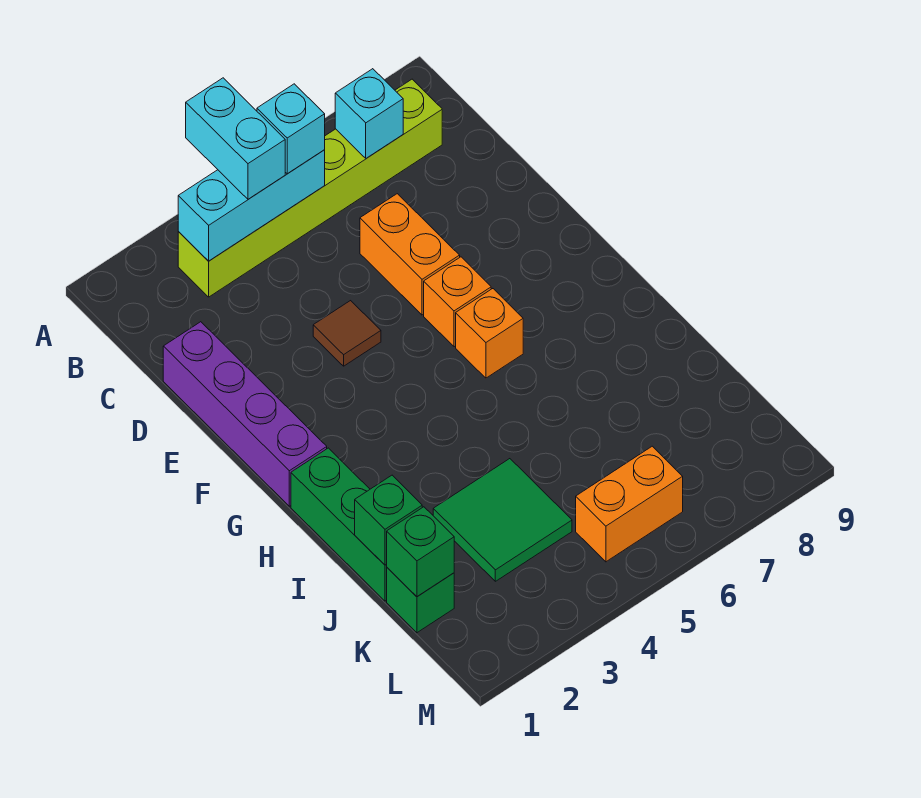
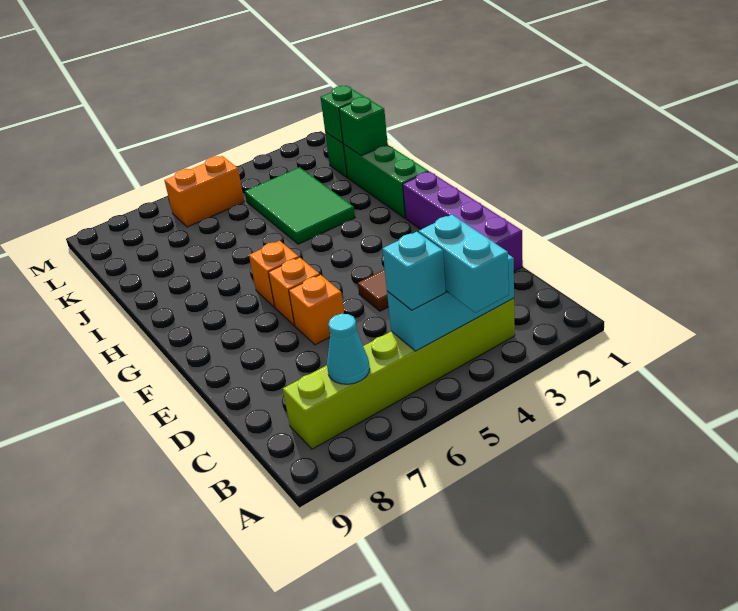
cyan brick B7 level 2 -> cyan cone B7 level 2
orange brick D6:E6 level 1 -> orange brick E6 level 1
green tile J3:K4 level 1 -> green tile I3:K4 level 1

